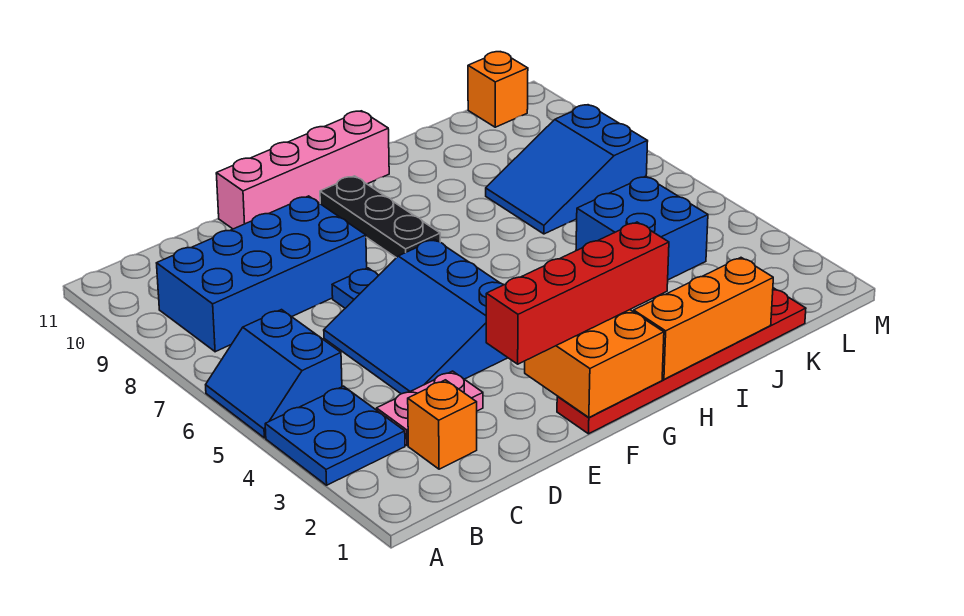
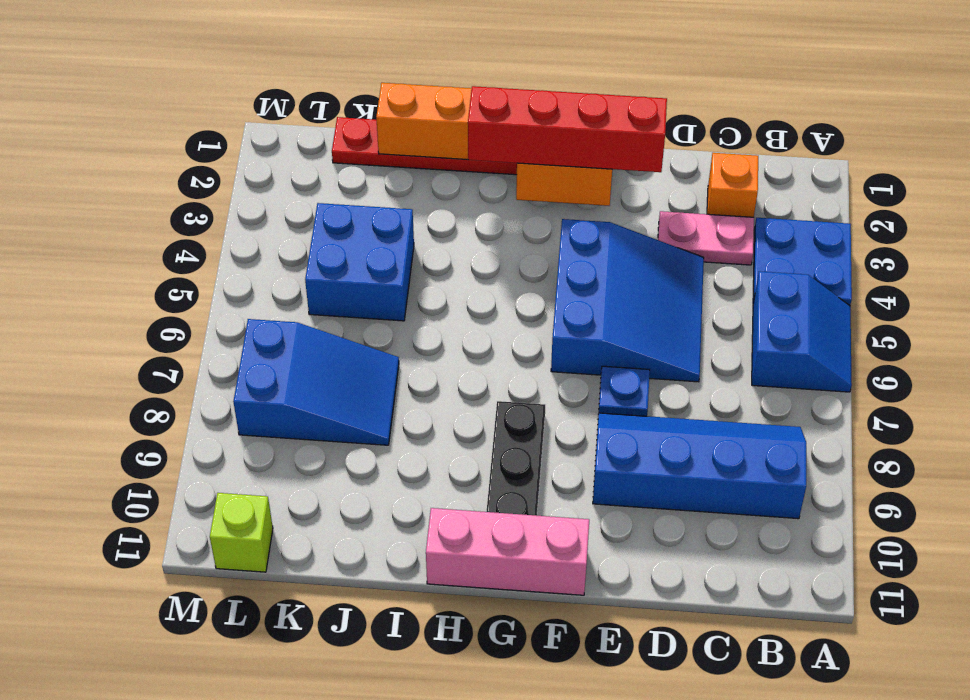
blue brick B8:E9 level 1 -> blue slope B8:E9 level 1 top 9
pink brick E11:H11 level 1 -> pink brick F11:H11 level 1
orange brick L11 level 1 -> lime brick L11 level 1

